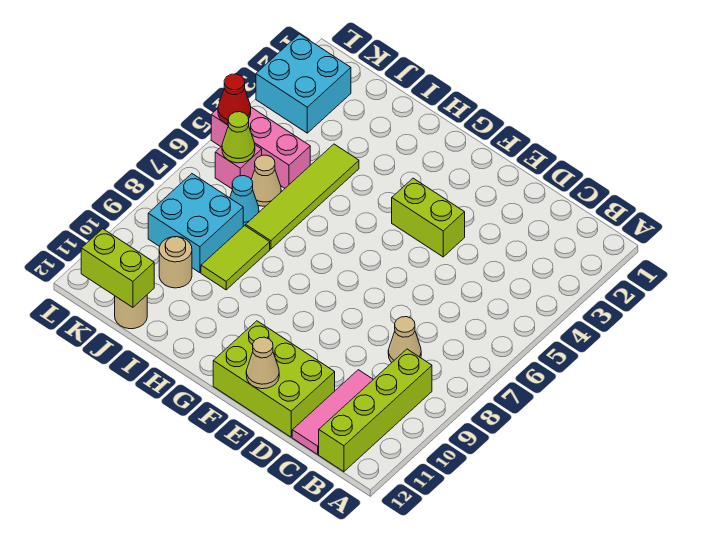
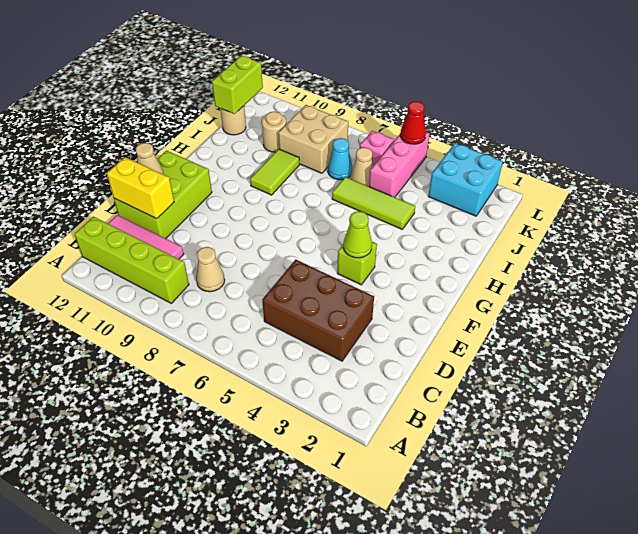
none -> brown brick C3:D5 level 1
none -> yellow brick D11:D12 level 2
lime brick E4:F4 level 1 -> lime brick F4 level 1
lime tile I4:I7 level 1 -> lime tile I4:I6 level 1
lime tile I8:I9 level 1 -> lime tile H9:I9 level 1
cyan brick J8:K9 level 1 -> tan brick J8:K9 level 1
lime cone K6 level 2 -> lime cone F4 level 2

